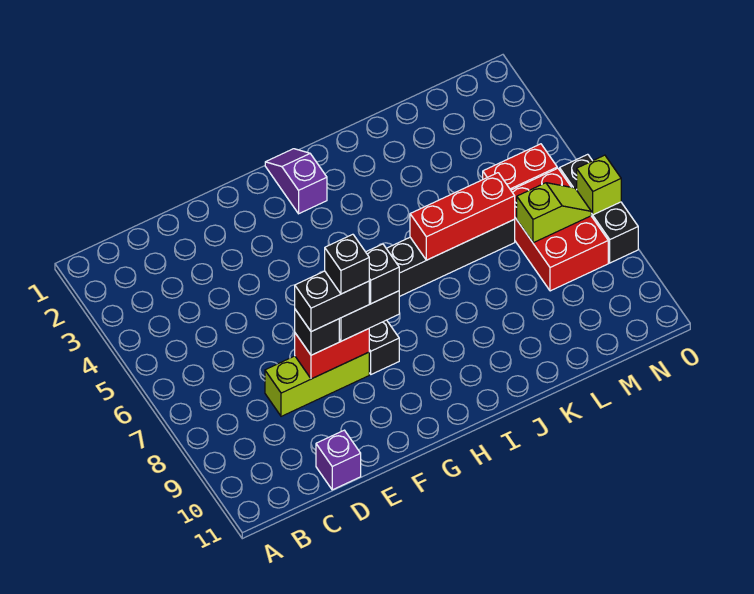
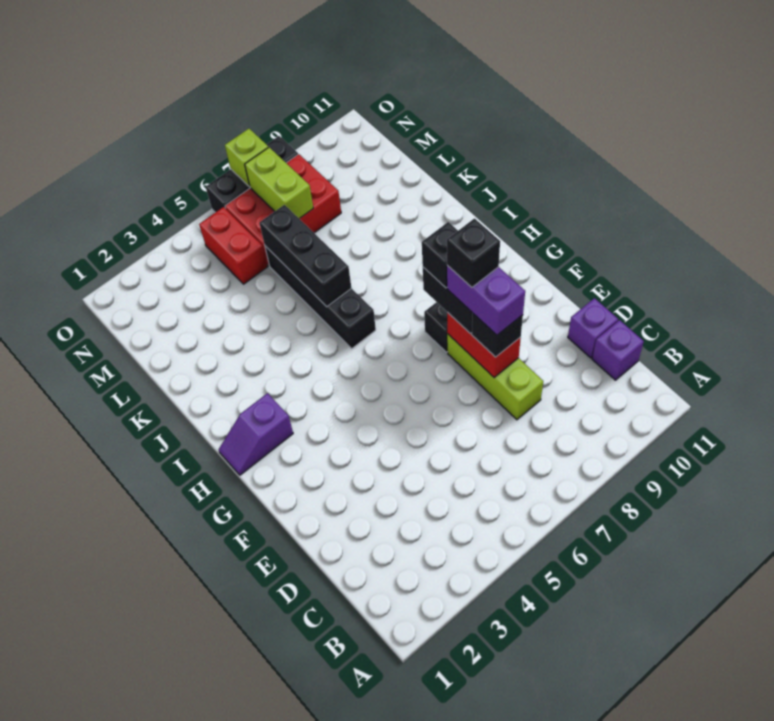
none -> purple brick C11 level 1
black brick E8:F8 level 4 -> purple brick E8:F8 level 4
red brick J6:L6 level 2 -> black brick J6:L6 level 2
lime slope M7:N7 level 2 top M -> lime brick M7:N7 level 2

